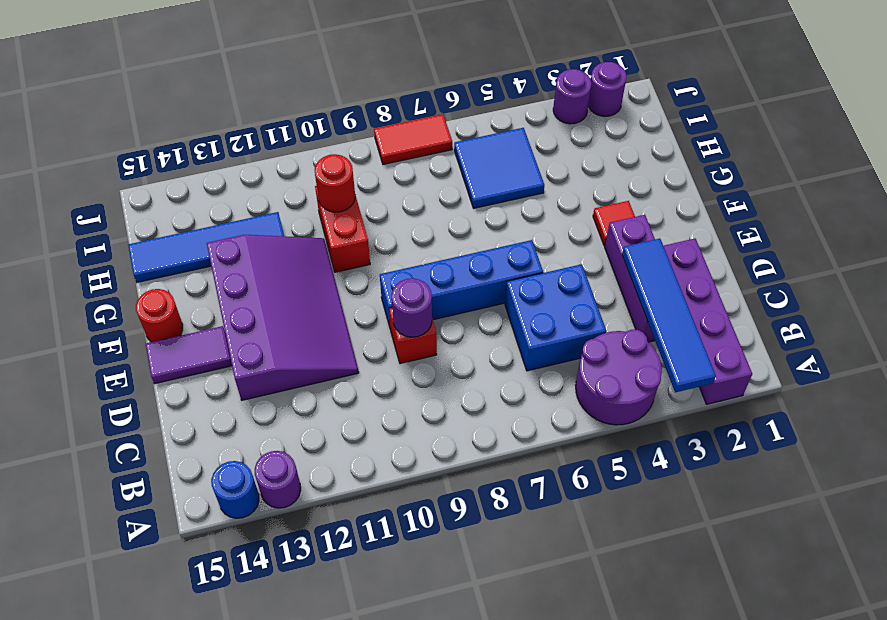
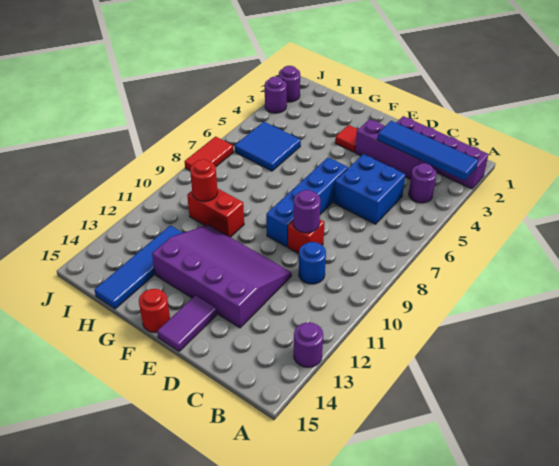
purple round brick A4:B5 level 1 -> purple round brick B4 level 1
blue round brick A14 level 1 -> blue round brick C10 level 1

